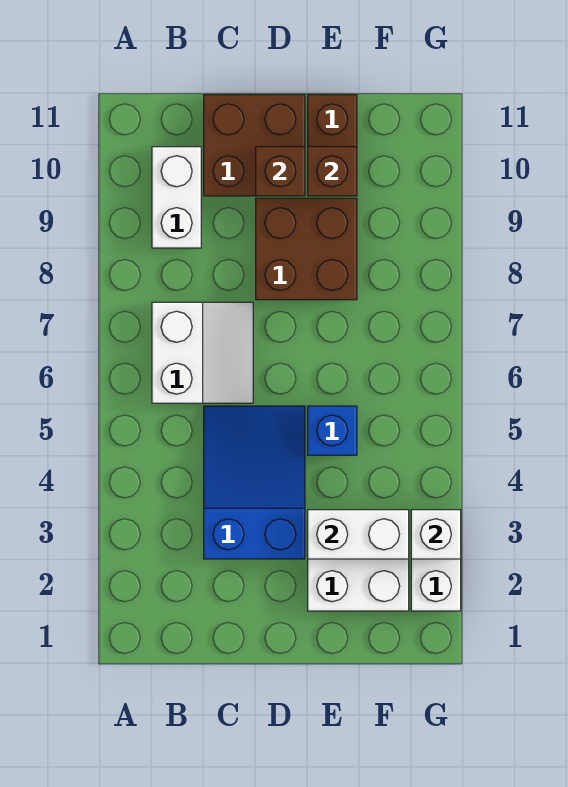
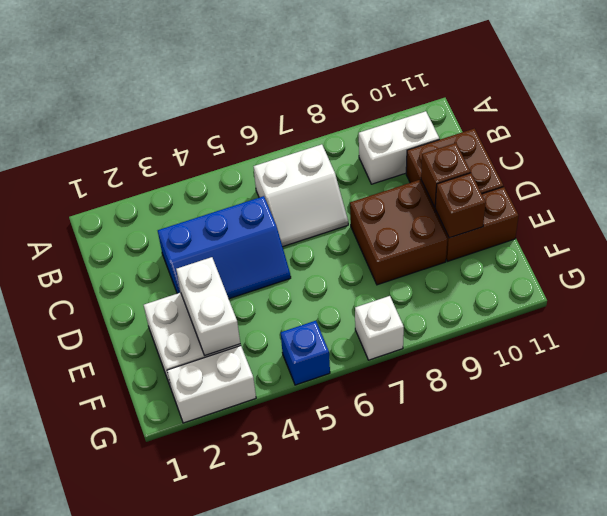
blue slope C3:D5 level 1 top 3 -> blue slope C3:D5 level 1 top C
blue brick E5 level 1 -> blue brick G5 level 1
white brick G3 level 2 -> white brick G7 level 1

